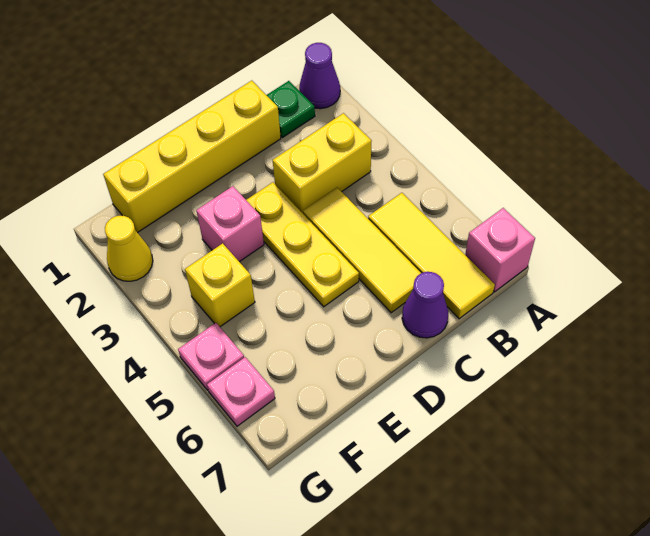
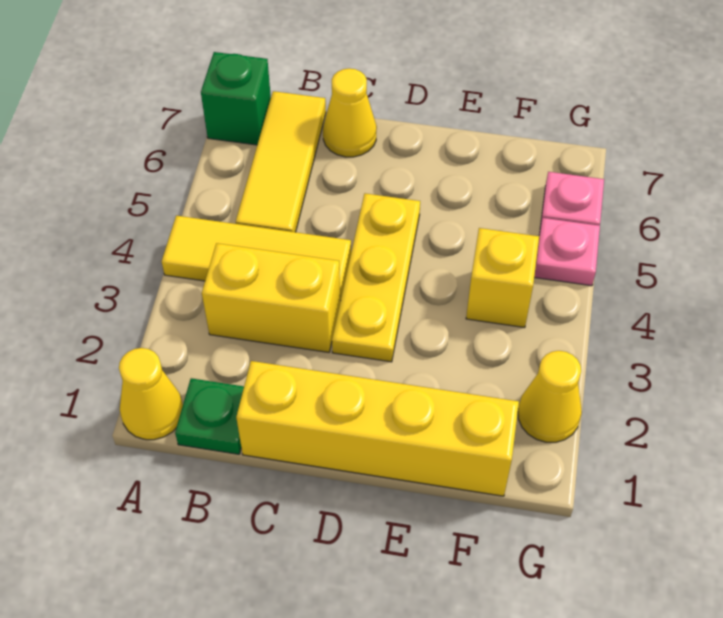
purple cone A1 level 1 -> yellow cone A1 level 1
pink brick A7 level 1 -> green brick A7 level 1
yellow tile C4:C6 level 1 -> yellow tile A4:C4 level 1
purple cone C7 level 1 -> yellow cone C7 level 1
pink brick E3 level 1 -> none

